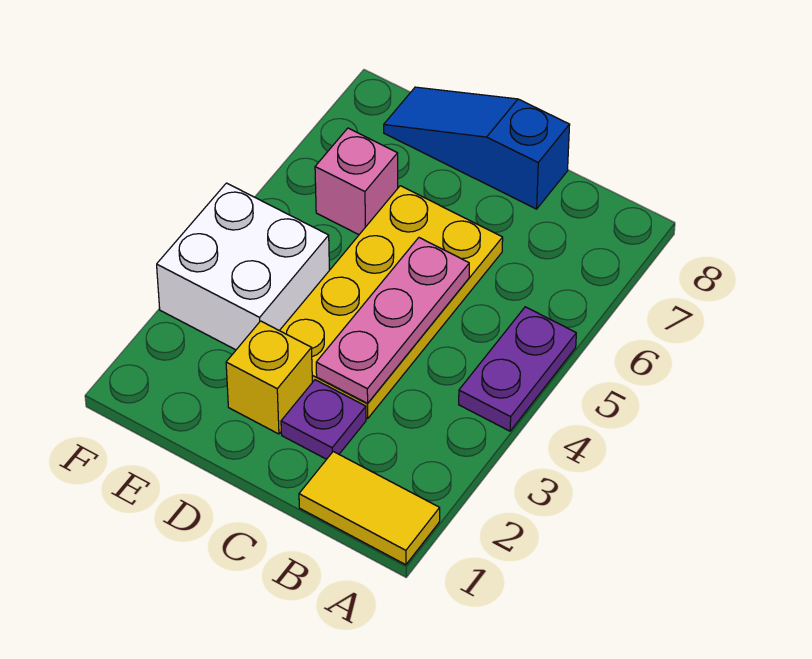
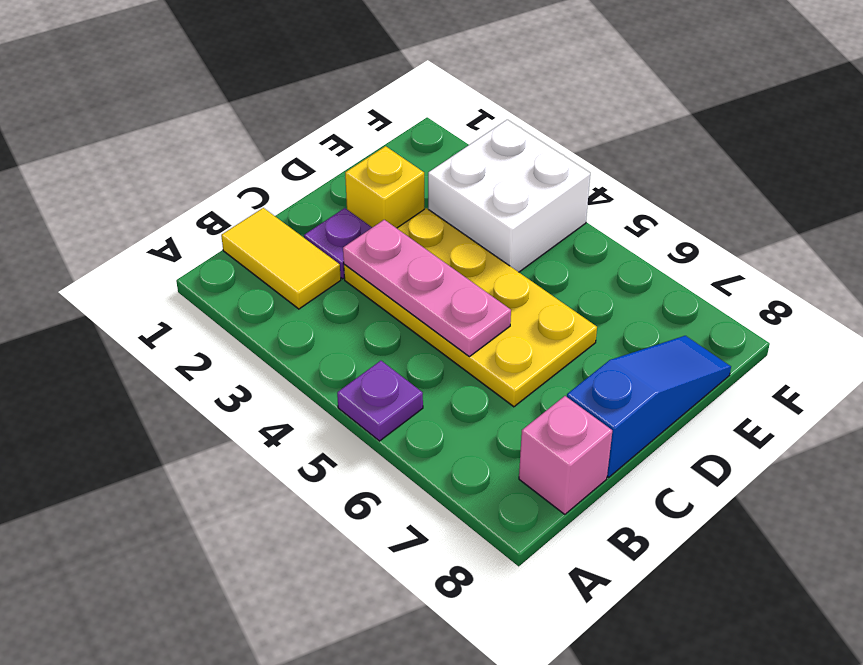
yellow tile A1:B1 level 1 -> yellow tile B1:B2 level 1
purple plate A4:A5 level 1 -> purple plate A5 level 1
pink brick E6 level 1 -> pink brick B8 level 1

